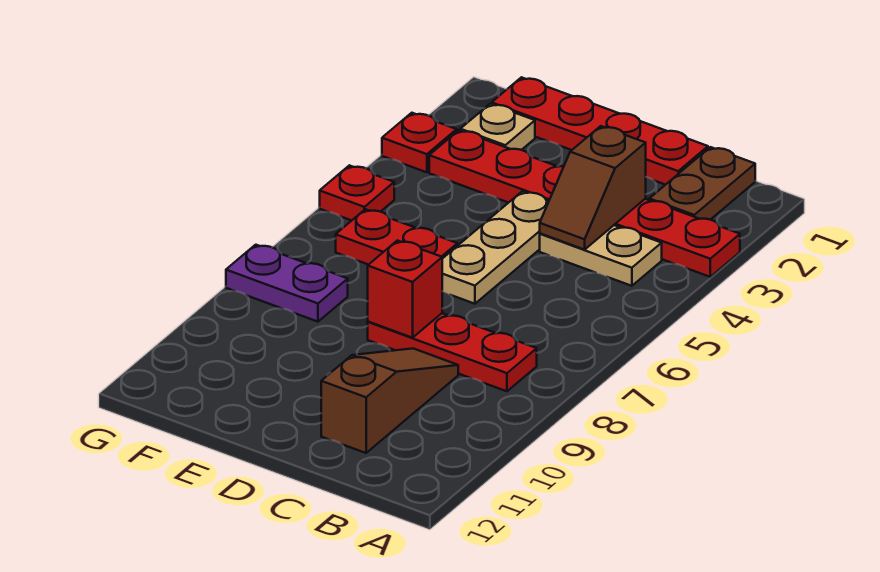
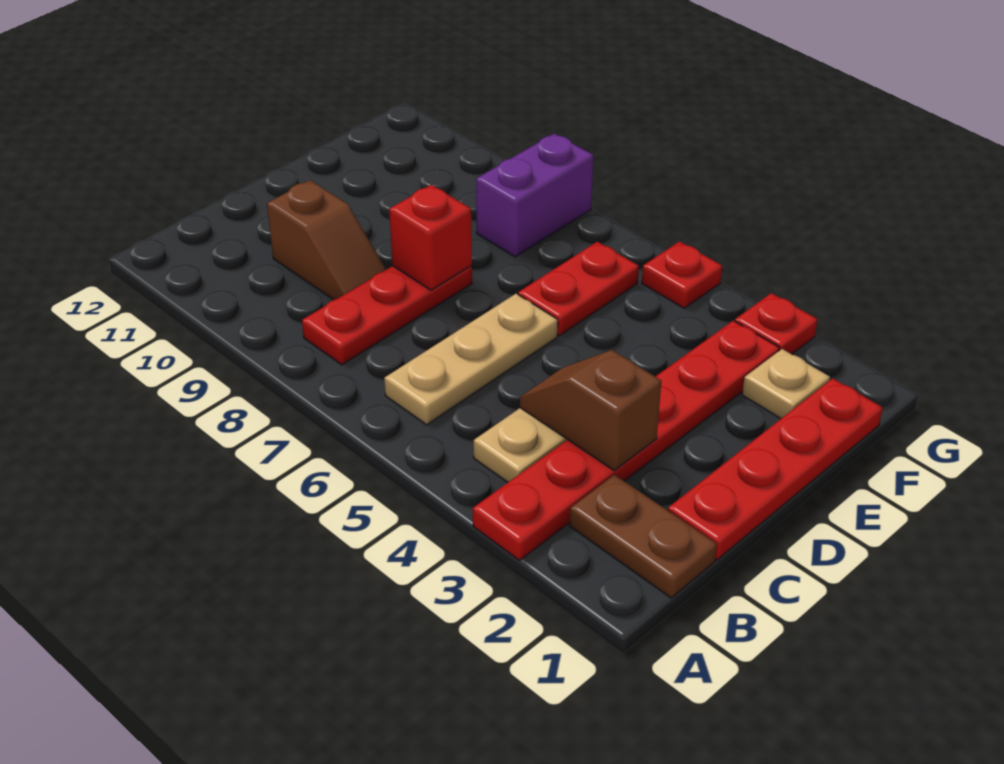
brown slope C9:C11 level 1 top 11 -> brown slope C9:C10 level 1 top 10
tan plate D4:D6 level 1 -> tan plate B6:D6 level 1
purple plate F8:G8 level 1 -> purple brick F8:G8 level 1

